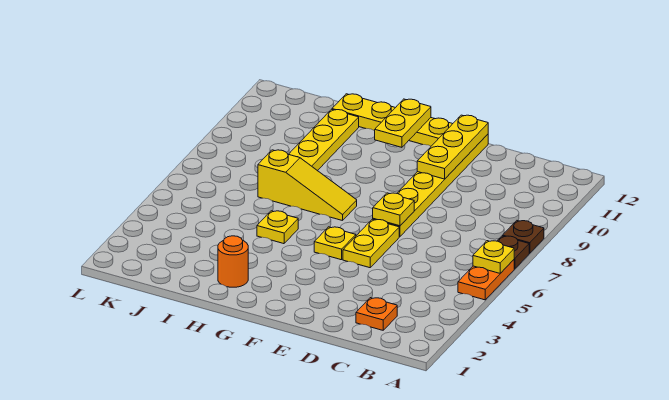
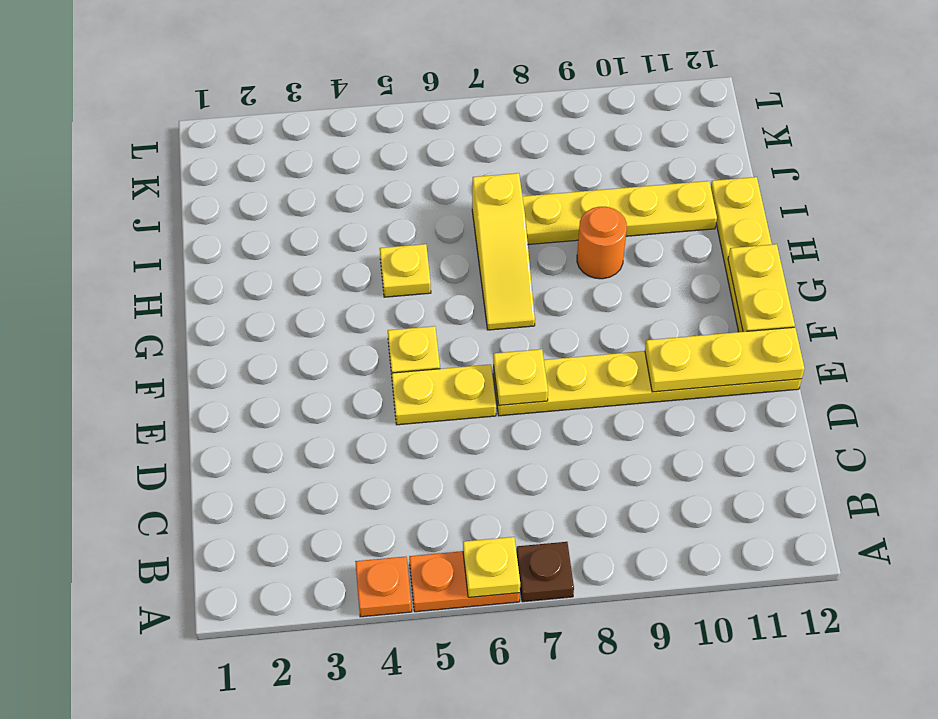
brown plate A8 level 1 -> none
orange plate C2 level 1 -> orange plate A4 level 1
yellow plate G11:G12 level 2 -> yellow plate F12:G12 level 2
orange round brick H2 level 1 -> orange round brick H9 level 1

